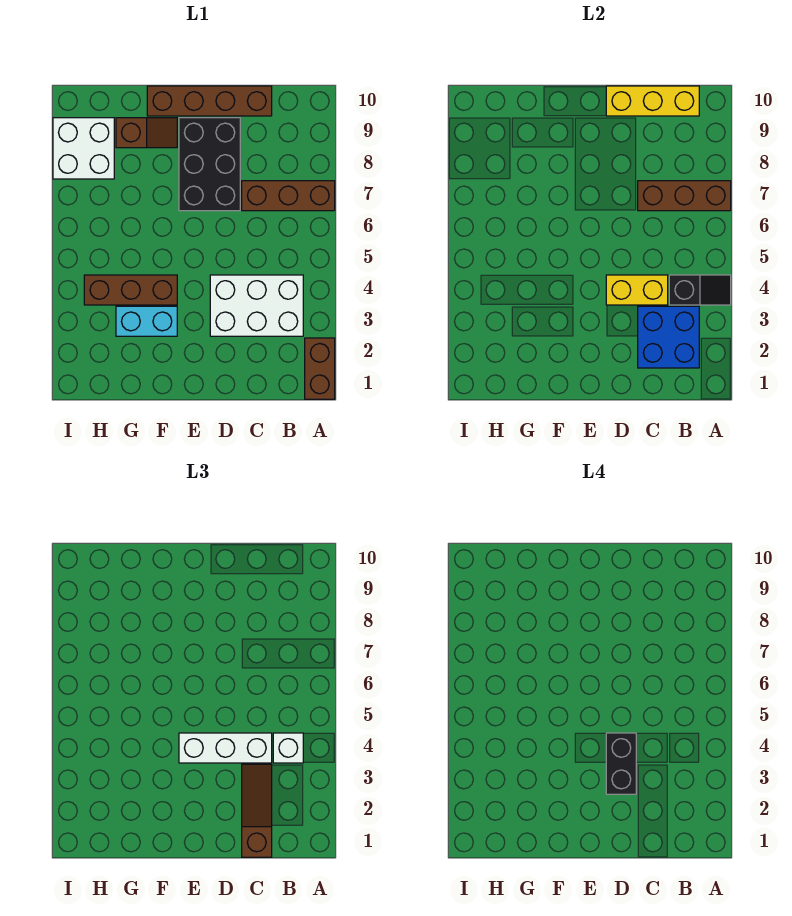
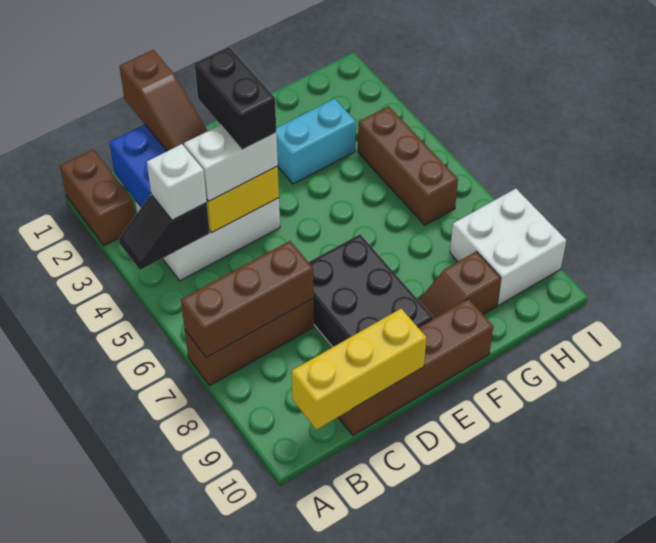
white brick C4:E4 level 3 -> white brick C4:D4 level 3
brown brick F4:H4 level 1 -> brown brick H4:H6 level 1

